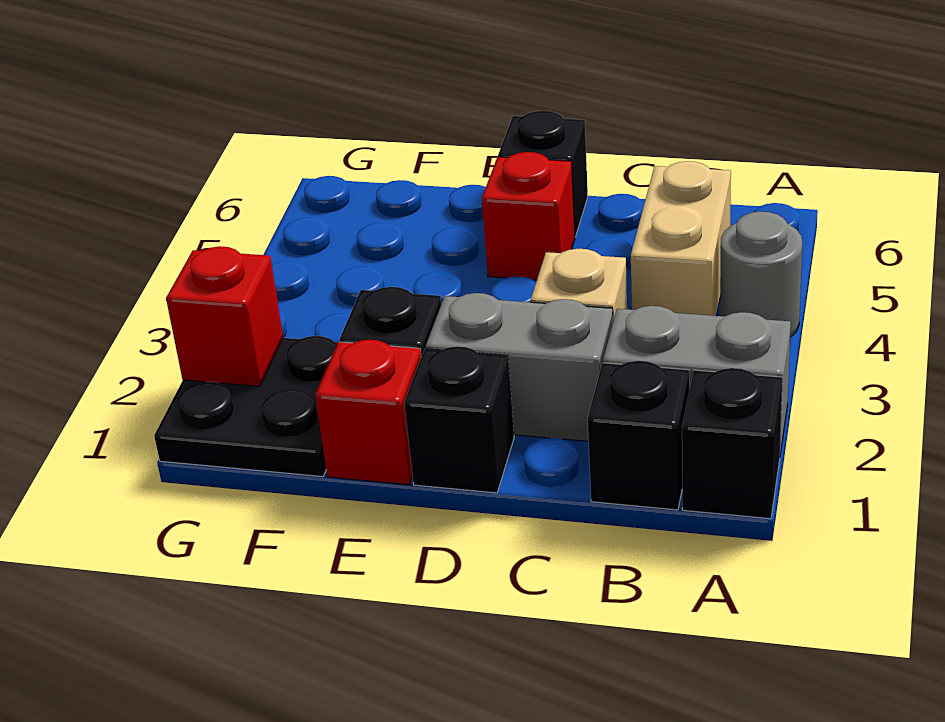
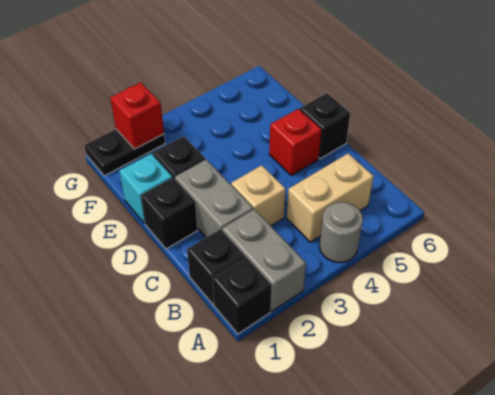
red brick E1 level 1 -> cyan brick E1 level 1
black plate F1:G2 level 1 -> black plate G1:G2 level 1

